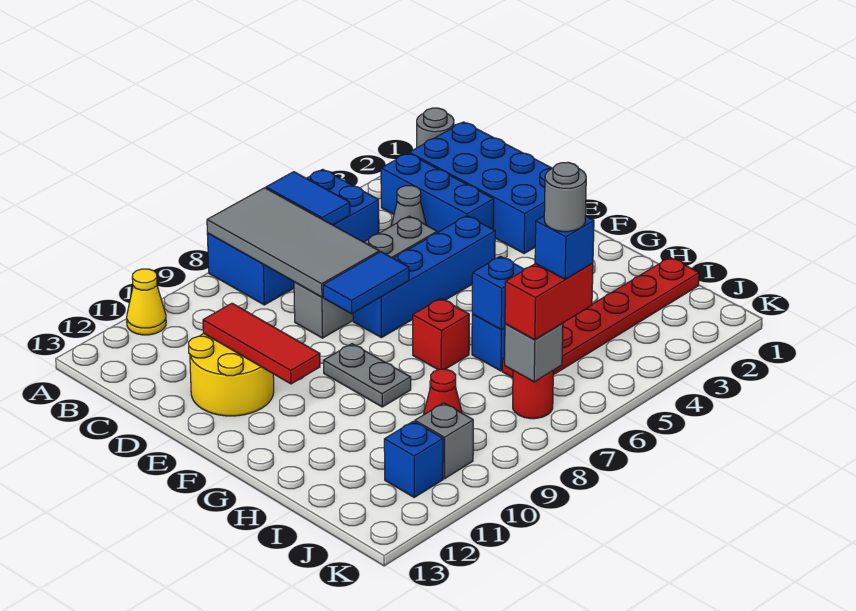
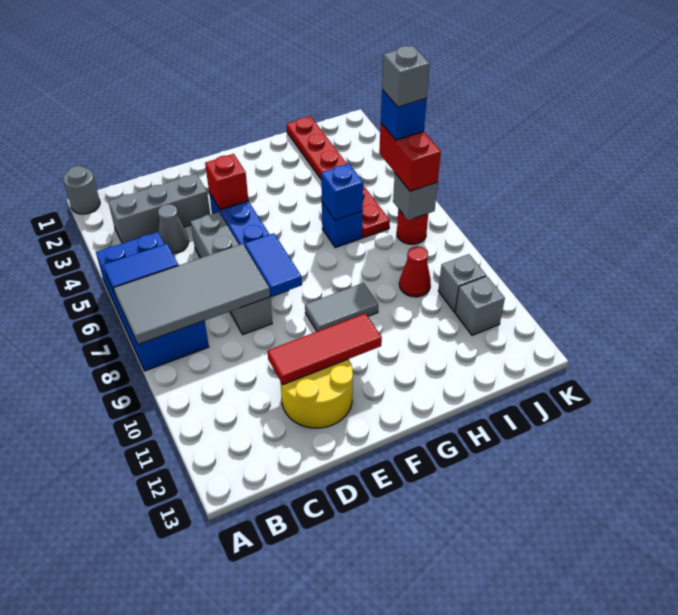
yellow cone A11 level 1 -> none
blue brick B1:E2 level 1 -> none
blue brick B3:D3 level 1 -> grey brick B3:D3 level 1
grey plate F9:G9 level 1 -> grey tile F9:G9 level 1
red brick G7 level 1 -> red brick E4 level 2
grey round brick J6 level 5 -> grey brick J6 level 5
blue brick J11 level 1 -> grey brick J11 level 1

